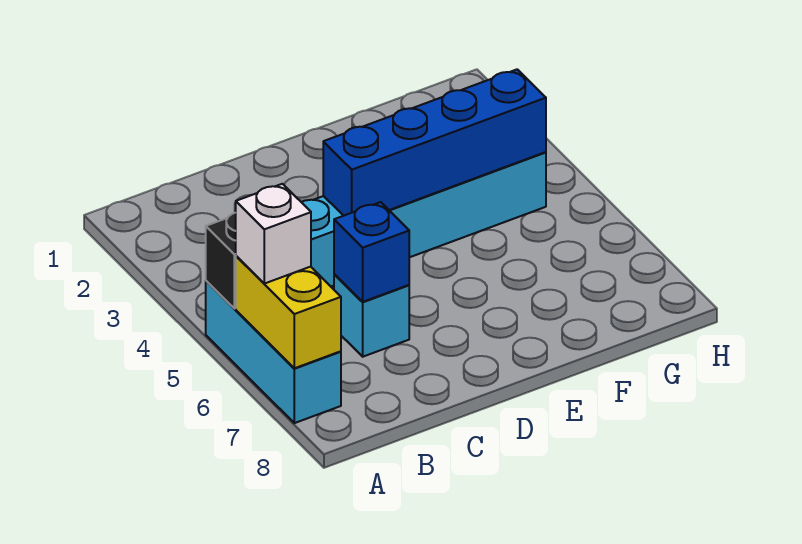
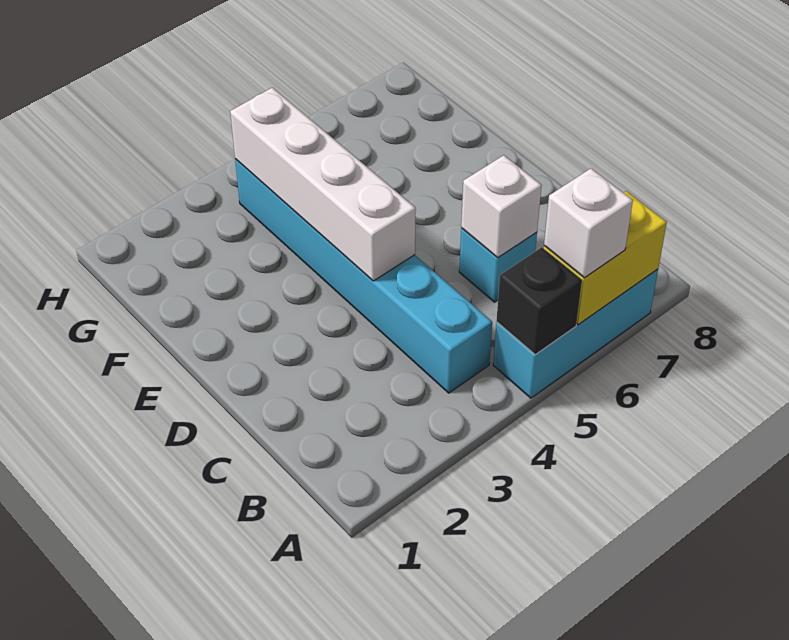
blue brick C6 level 2 -> white brick C6 level 2
blue brick D4:G4 level 2 -> white brick D4:G4 level 2

